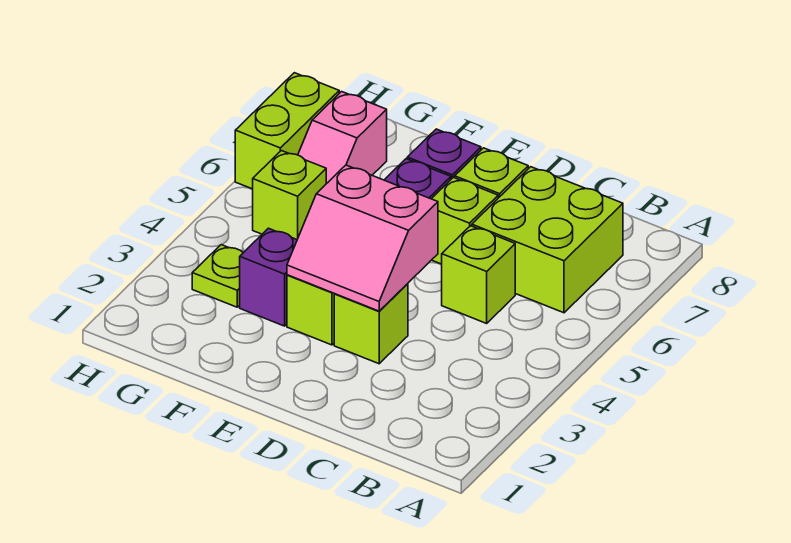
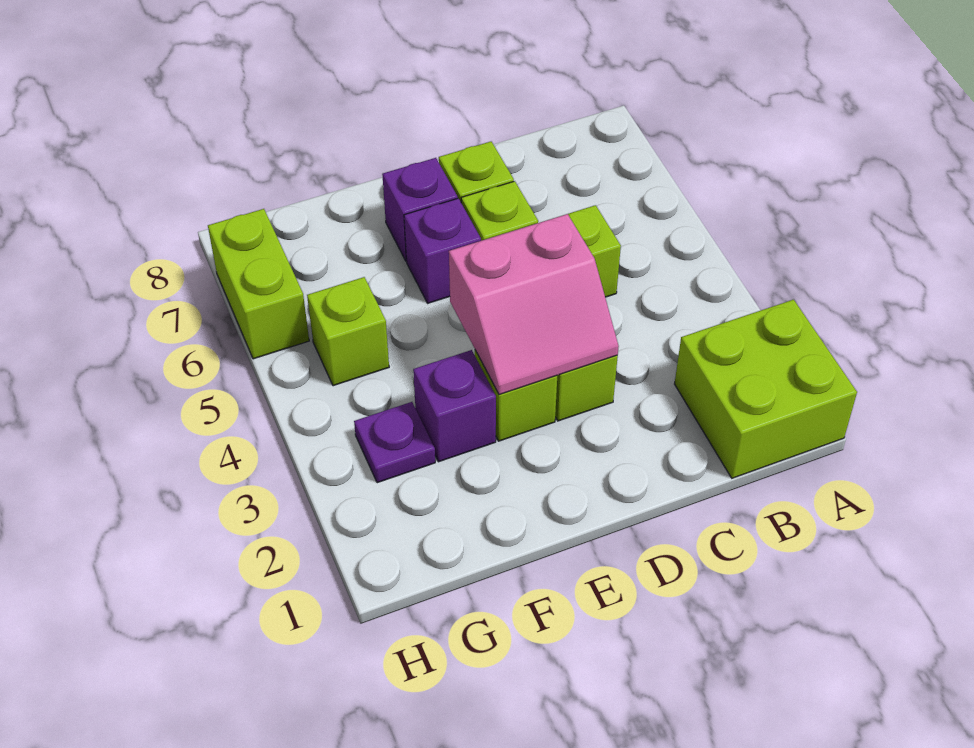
lime brick B6:C7 level 1 -> lime brick A1:B2 level 1
lime plate G3 level 1 -> purple plate G3 level 1
pink slope G6:G7 level 1 top 7 -> none

